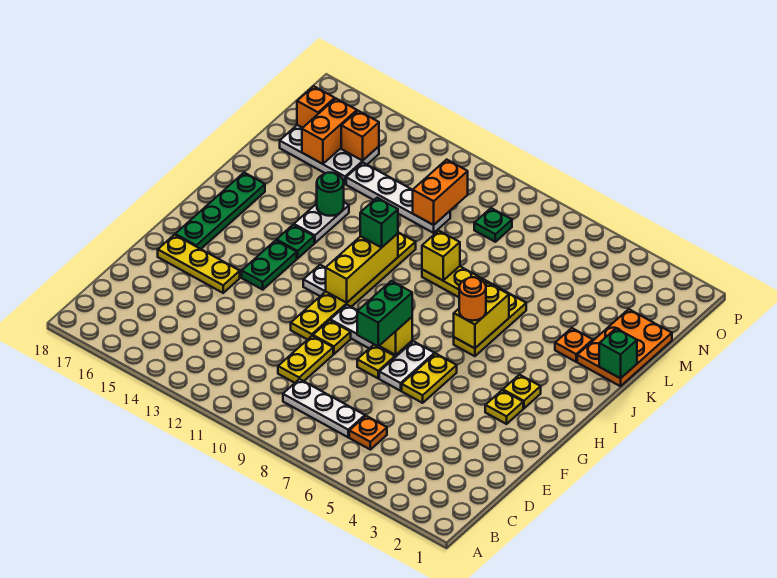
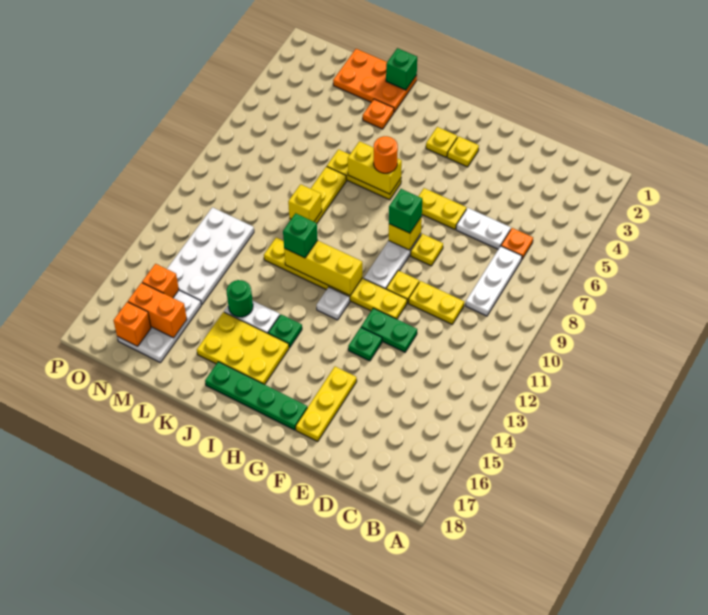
white plate F7:G7 level 1 -> white plate D6:E6 level 1
green brick F8:G8 level 3 -> green brick G8 level 3
green plate G14:H14 level 1 -> green plate E12:F12 level 1
none -> yellow plate I15:K16 level 1
white plate M11:M14 level 1 -> white plate M11:N14 level 1
orange brick M11:N11 level 2 -> none
green plate N9 level 1 -> green plate F13 level 1

